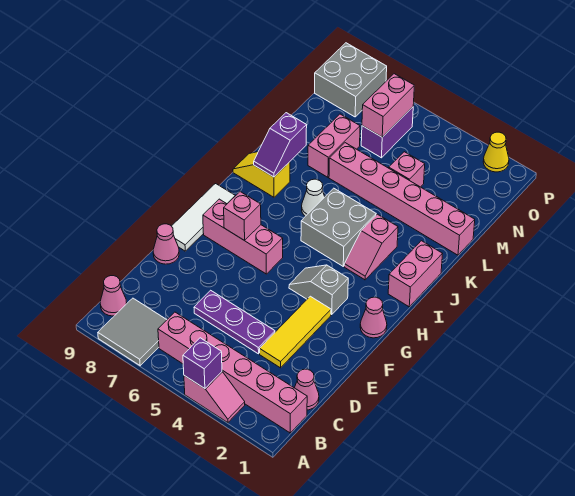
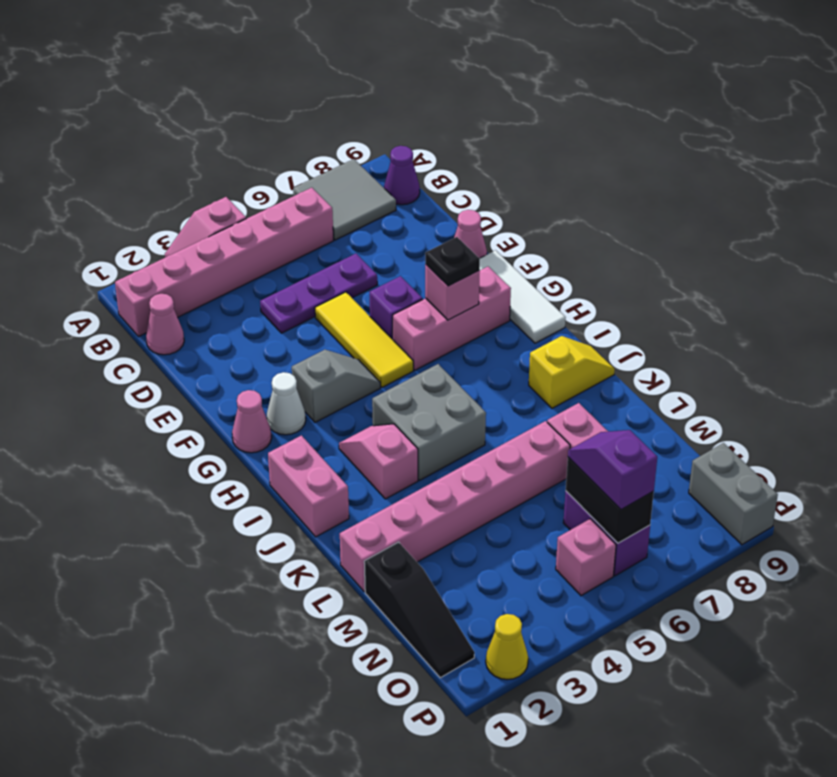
purple brick A4 level 2 -> purple brick F6 level 1
pink cone B9 level 1 -> purple cone B9 level 1
yellow tile D3:F3 level 1 -> yellow tile E5:G5 level 1
none -> black plate G7 level 3
white cone J6 level 1 -> white cone G2 level 1
purple slope J8:K8 level 2 top K -> purple slope N6:O6 level 3 top O
none -> black slope M1:O1 level 1 top M
pink brick M4 level 1 -> pink brick O5 level 1
pink brick N6:O6 level 2 -> black brick N6:O6 level 2
grey brick O8:P9 level 1 -> grey brick O9:P9 level 1

